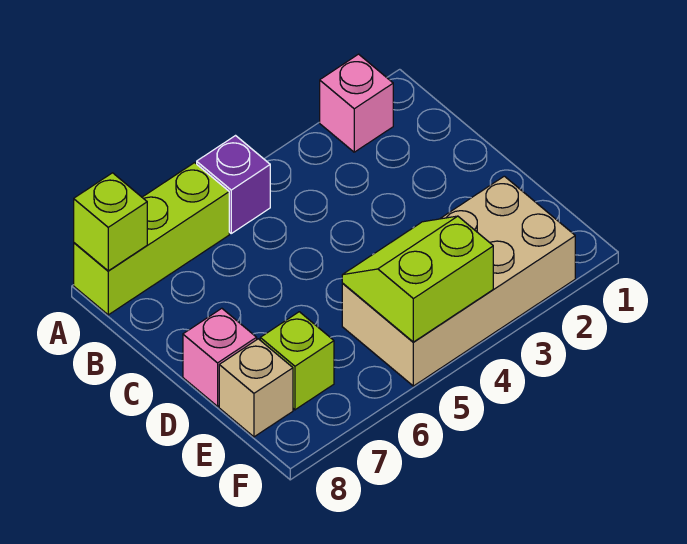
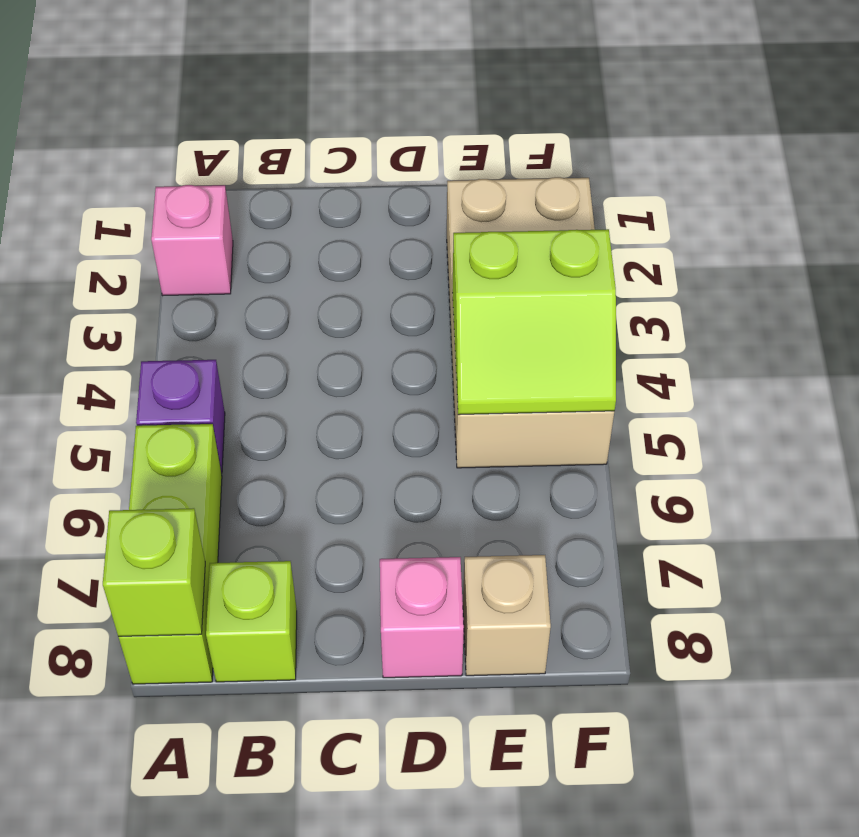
lime slope E4:F5 level 2 top F -> lime slope E4:F5 level 2 top 4
lime brick E7 level 1 -> lime brick B8 level 1

